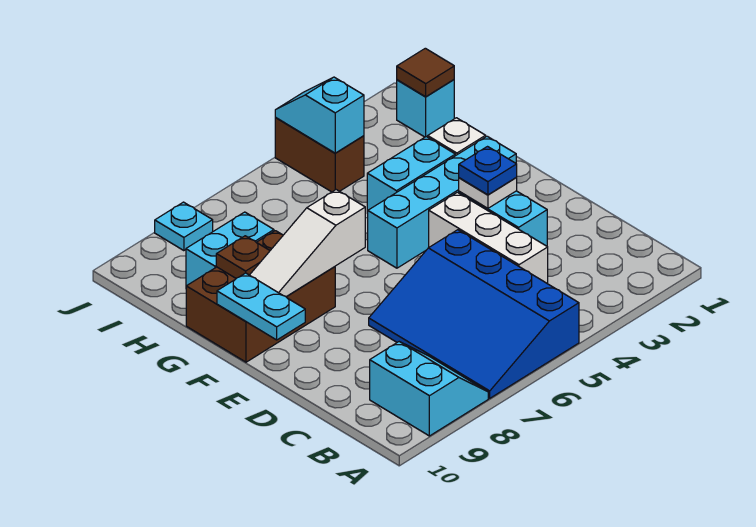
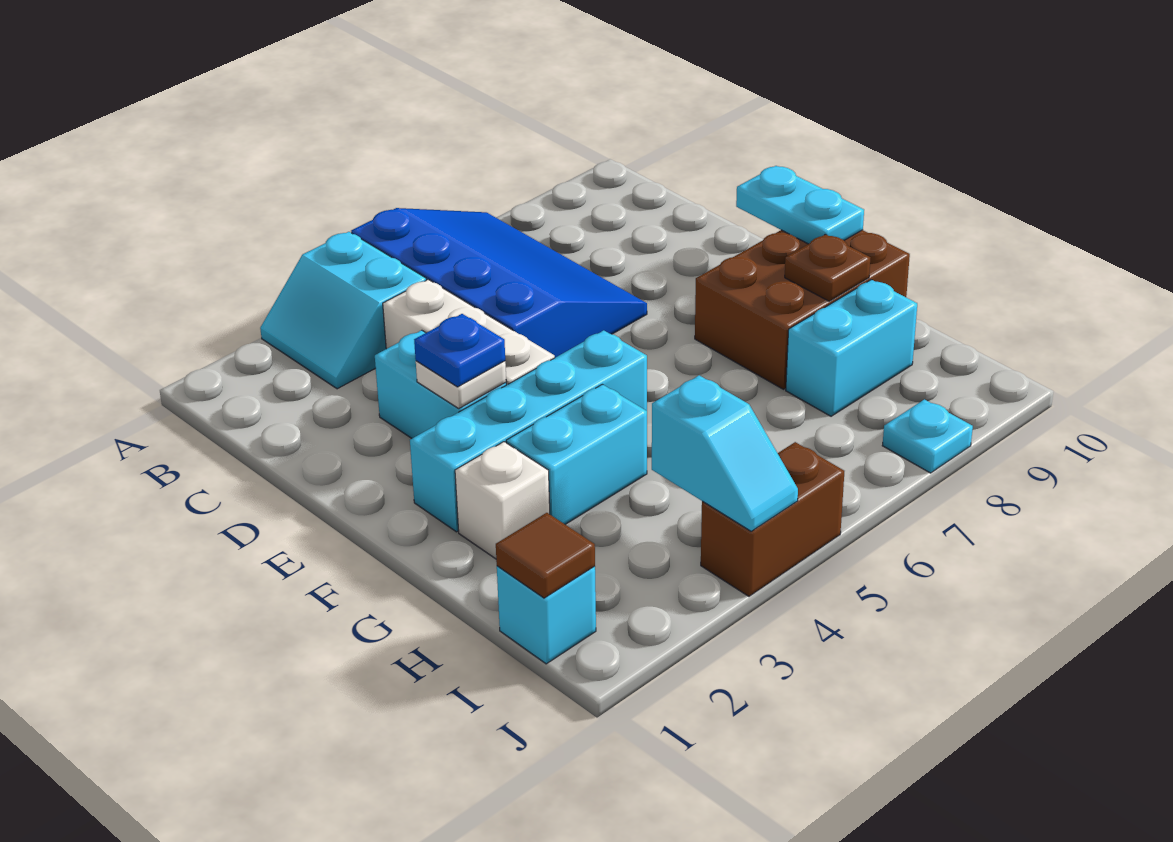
cyan slope A8:B9 level 1 top 9 -> cyan slope A3:B4 level 1 top 4
white slope F7:F9 level 2 top 7 -> none
brown brick I4:J4 level 1 -> brown brick J4:J5 level 1

